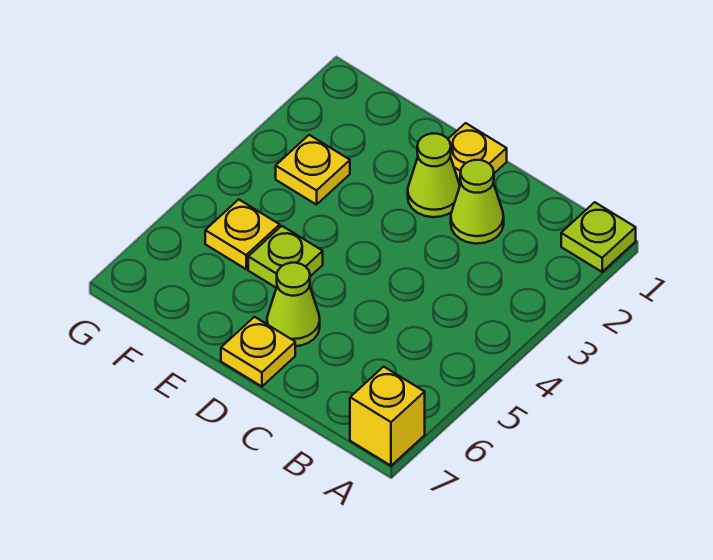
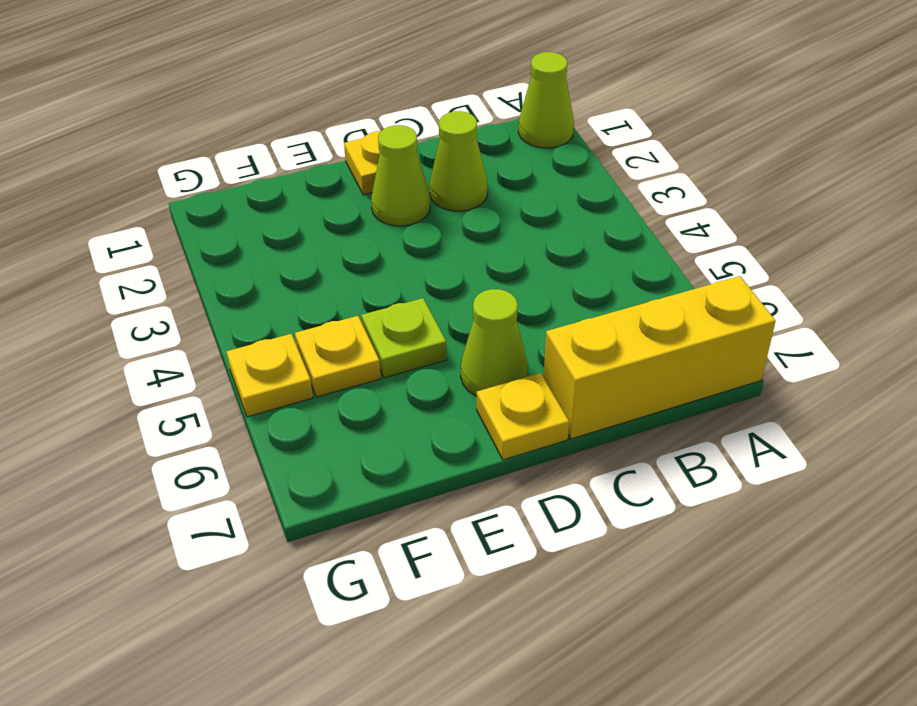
lime plate A1 level 1 -> lime cone A1 level 1
yellow brick A7 level 1 -> yellow brick A7:C7 level 1
yellow plate F3 level 1 -> yellow plate G5 level 1

